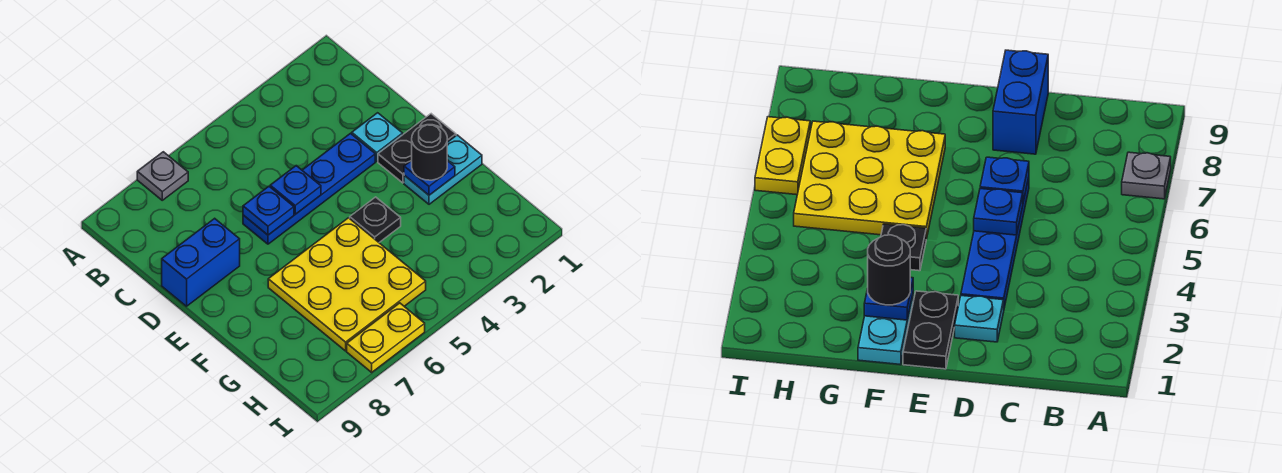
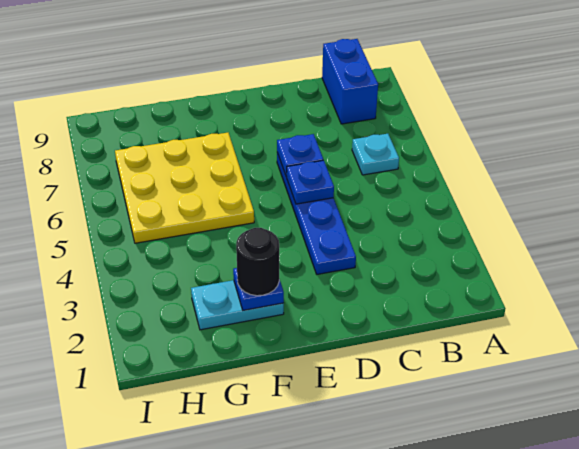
grey plate A7 level 1 -> none
cyan plate D2 level 1 -> cyan plate B6 level 1
blue brick D8:D9 level 1 -> blue brick B8:B9 level 1
black plate E1:E2 level 1 -> none
cyan plate F1:F2 level 1 -> cyan plate F2:G2 level 1
black plate F4 level 1 -> none
yellow plate I6:I7 level 1 -> none

